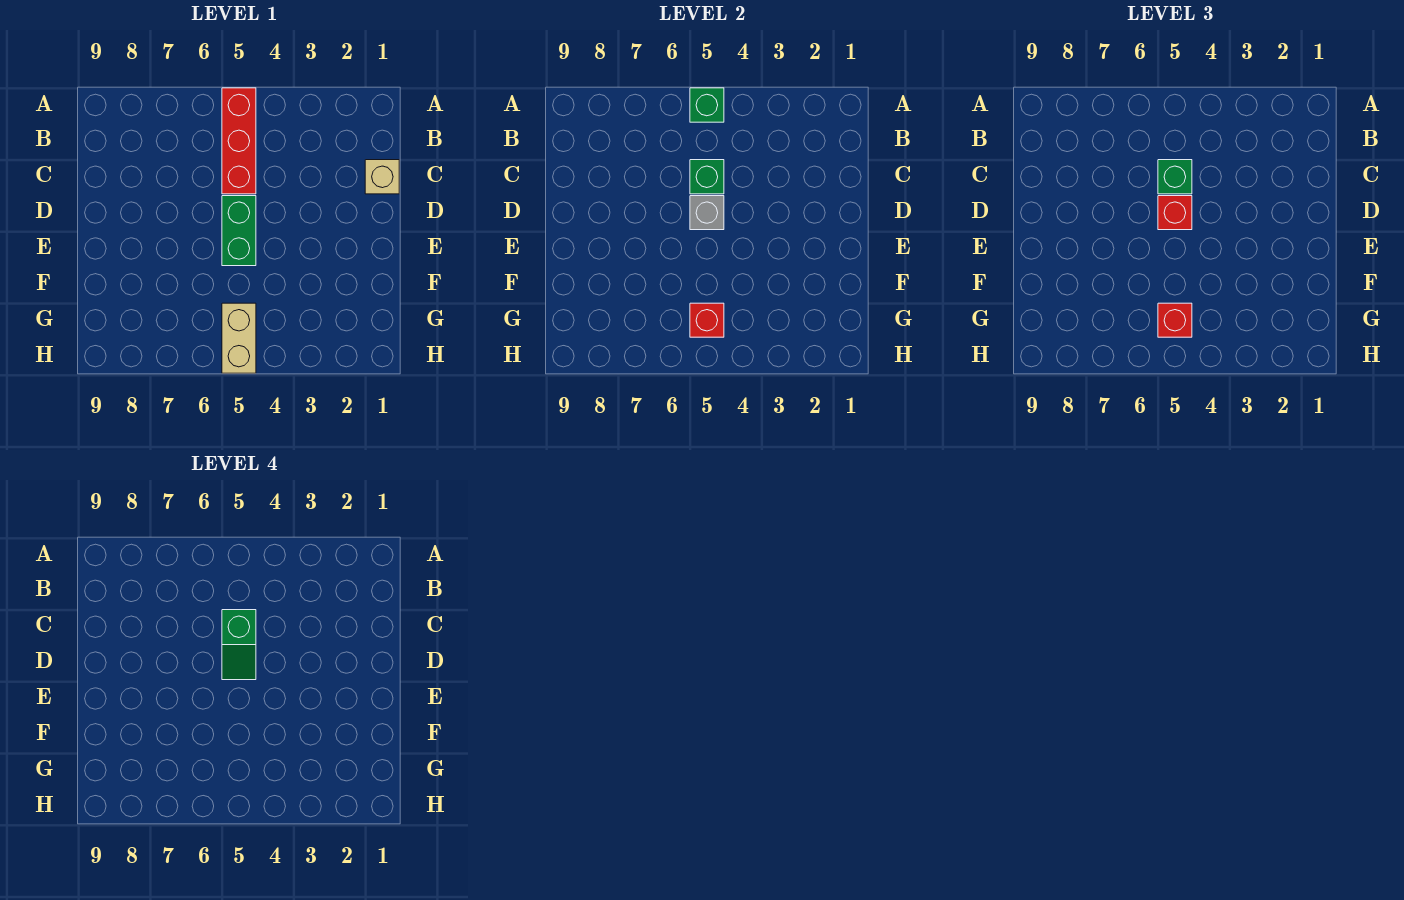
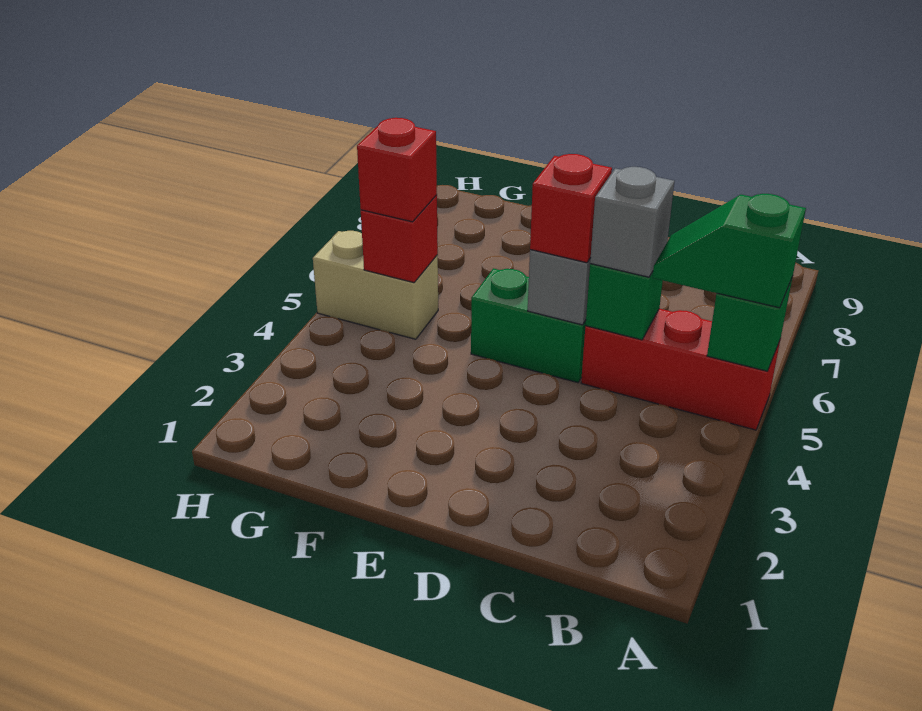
tan brick C1 level 1 -> none
green brick C5 level 3 -> grey brick C5 level 3
green slope C5:D5 level 4 top C -> green slope A5:B5 level 3 top A

